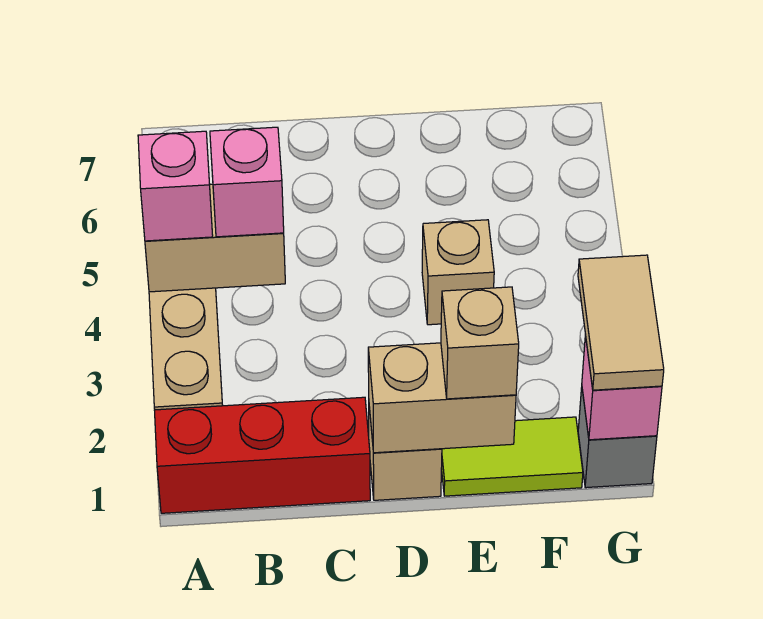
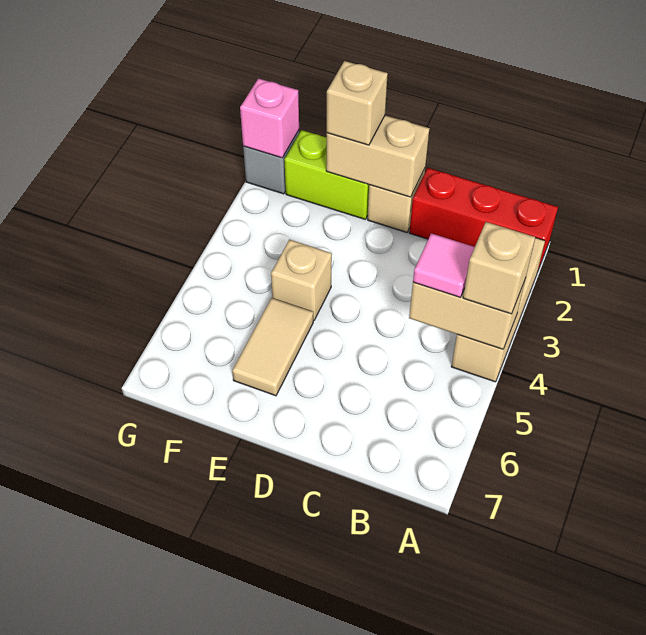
pink brick A4 level 3 -> tan brick A4 level 3
pink brick B4 level 3 -> pink tile B4 level 3
lime tile E1:F1 level 1 -> lime brick E1:F1 level 1
tan tile G1:G2 level 3 -> tan tile E5:E6 level 1

